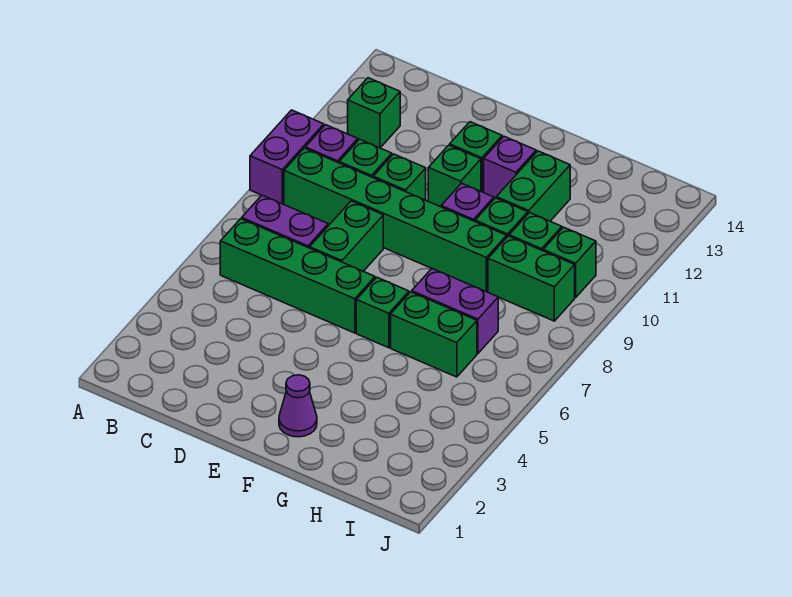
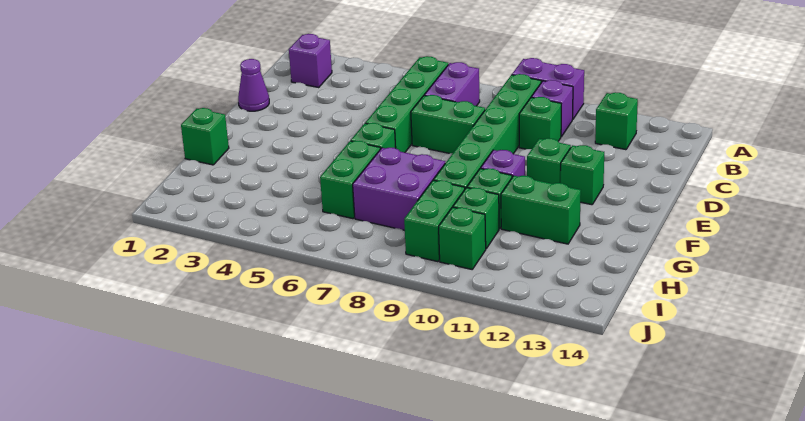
green brick D10 level 1 -> green brick G1 level 1
purple cone F2 level 1 -> purple cone D1 level 1
purple brick F12 level 1 -> purple brick B2 level 1
purple brick G7:H7 level 1 -> purple brick G7:H8 level 1

